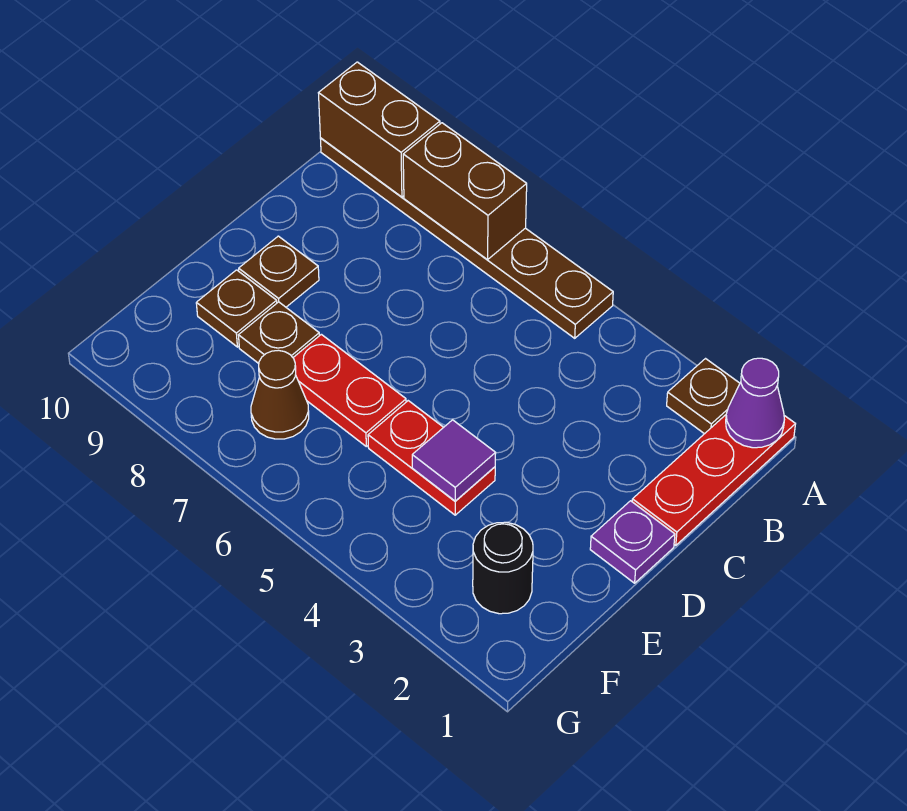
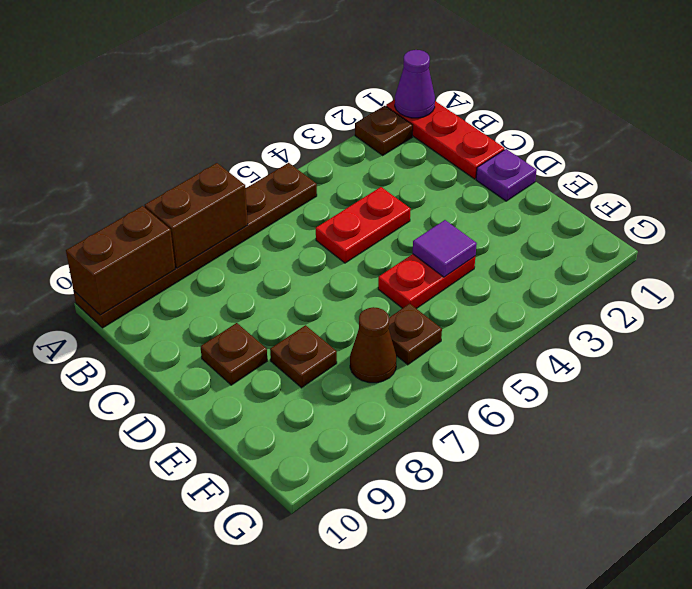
red plate E6:E7 level 1 -> red plate C4:C5 level 1
brown plate E9 level 1 -> brown plate F6 level 1
black round brick F2 level 1 -> none

